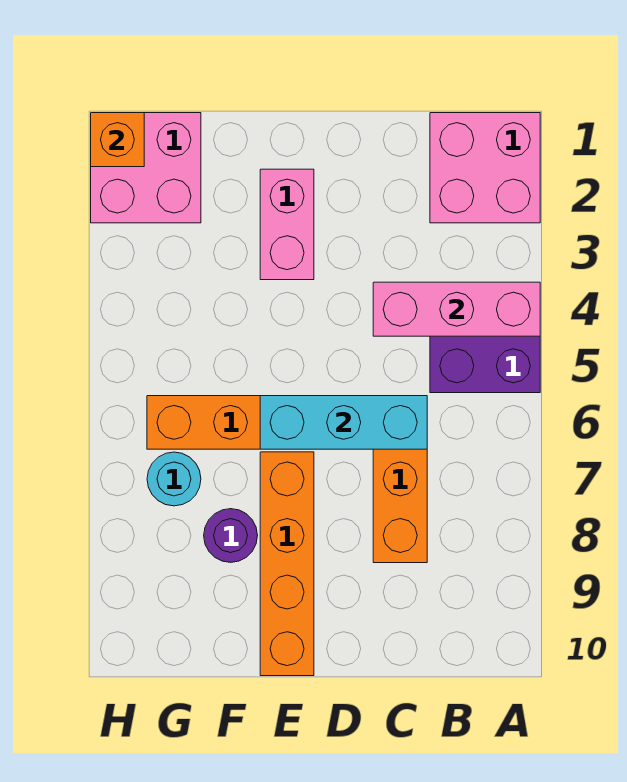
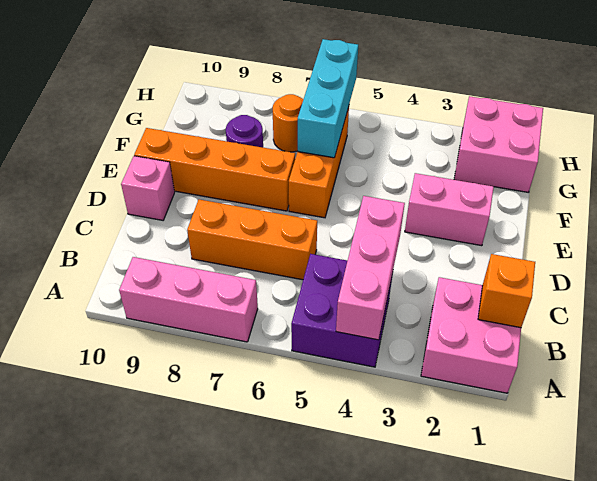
none -> pink brick A7:A9 level 1
cyan brick C6:E6 level 2 -> cyan brick F6:H6 level 2
none -> pink brick D10 level 1
cyan round brick G7 level 1 -> orange round brick G7 level 1
orange brick H1 level 2 -> orange brick B1 level 2

